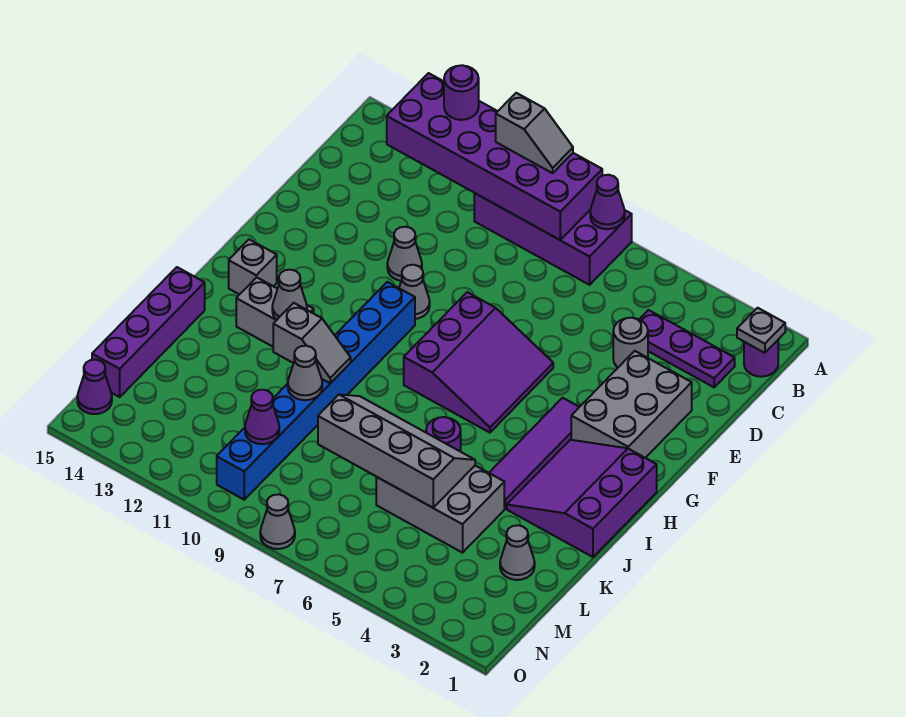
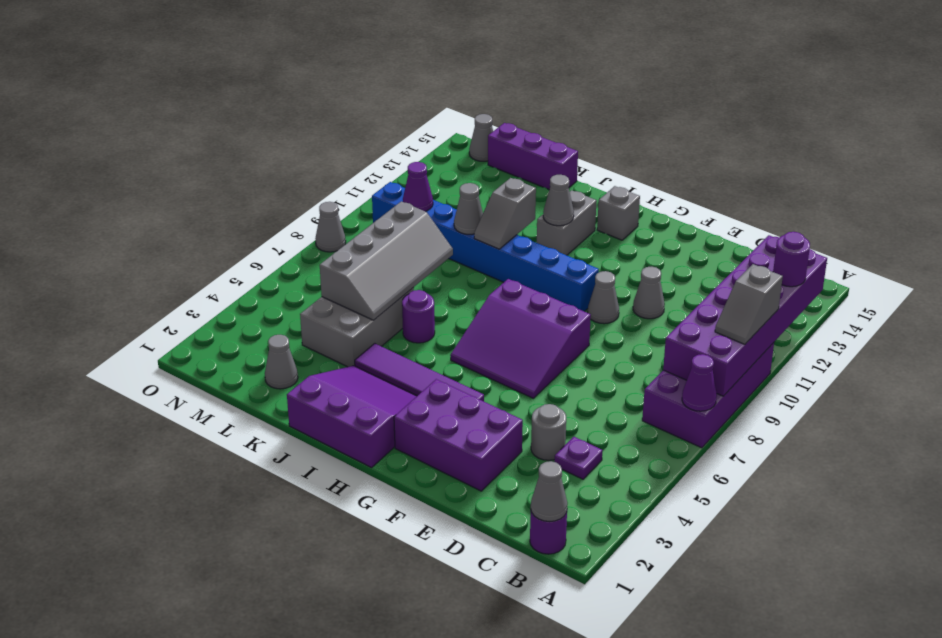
grey plate B1 level 2 -> grey cone B1 level 2
purple plate C2:C4 level 1 -> purple plate C4 level 1
grey brick E2:G3 level 1 -> purple brick E2:G3 level 1
purple brick J15:M15 level 1 -> purple brick K15:M15 level 1
purple cone N15 level 1 -> grey cone N15 level 1

